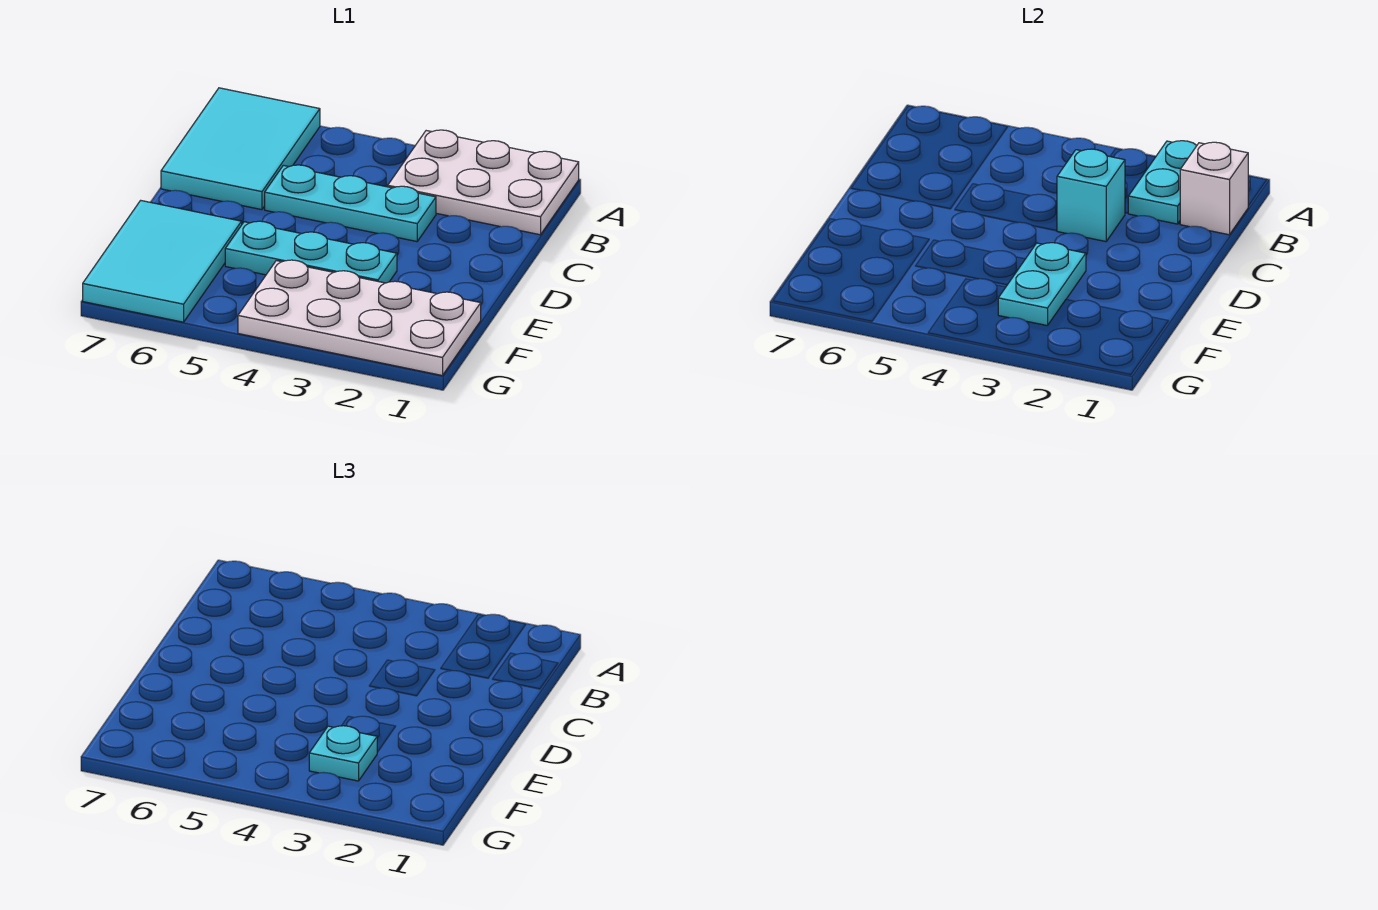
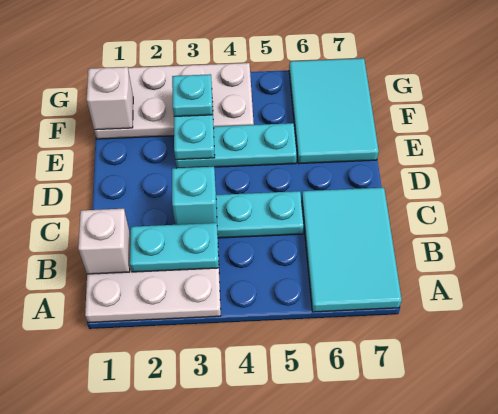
cyan plate A2:B2 level 2 -> cyan plate B2:B3 level 2
none -> white brick F1 level 2

